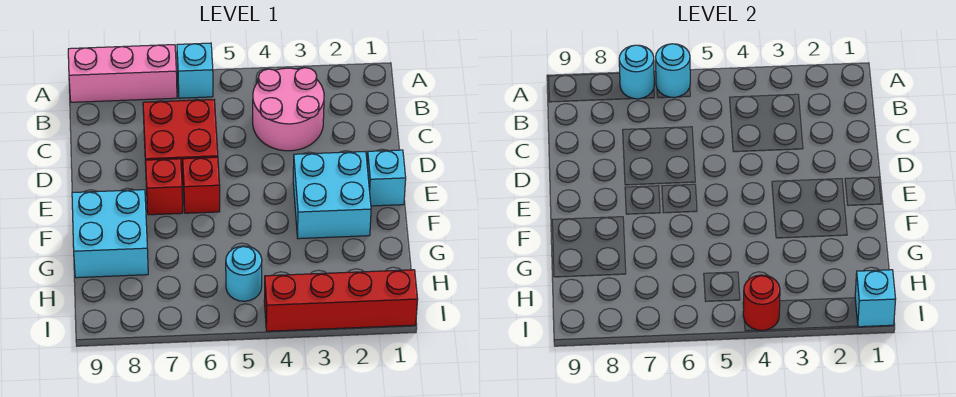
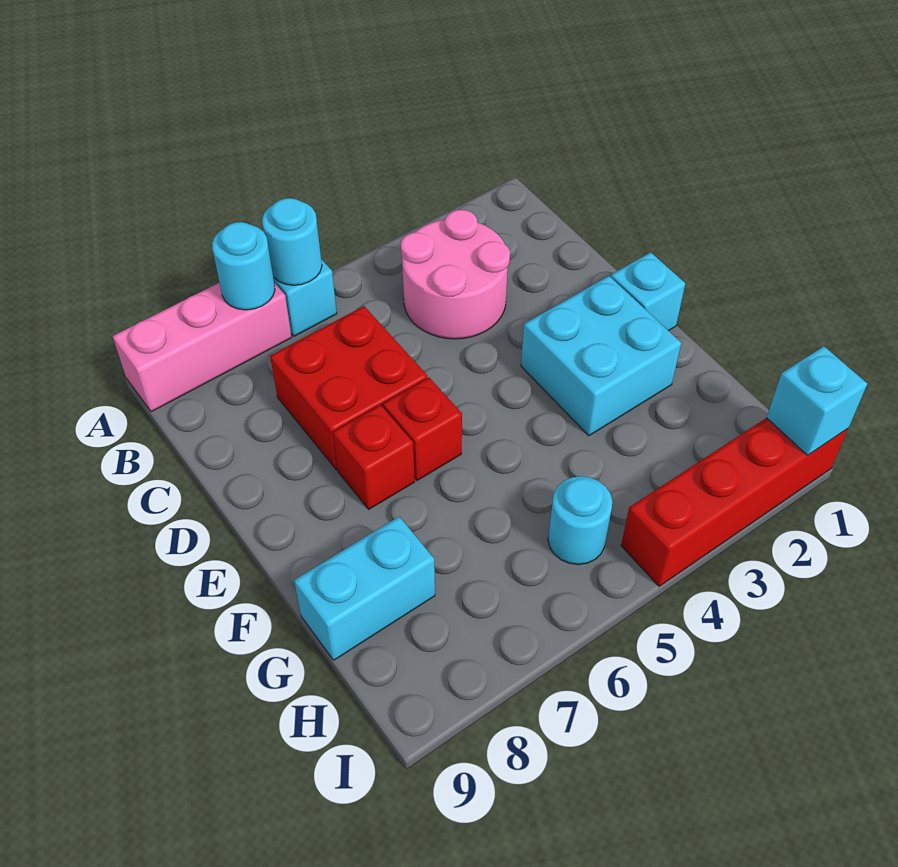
cyan brick F8:G9 level 1 -> cyan brick G8:G9 level 1
red round brick I4 level 2 -> none

